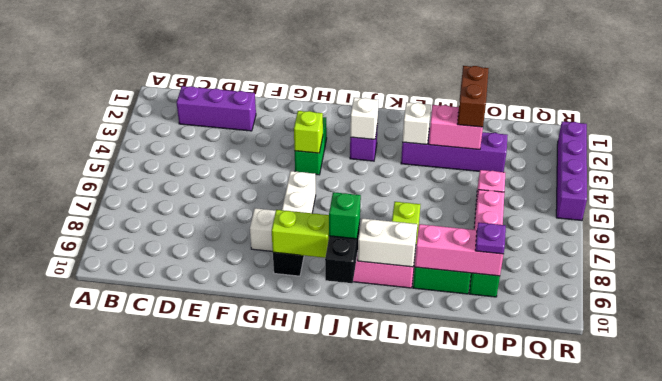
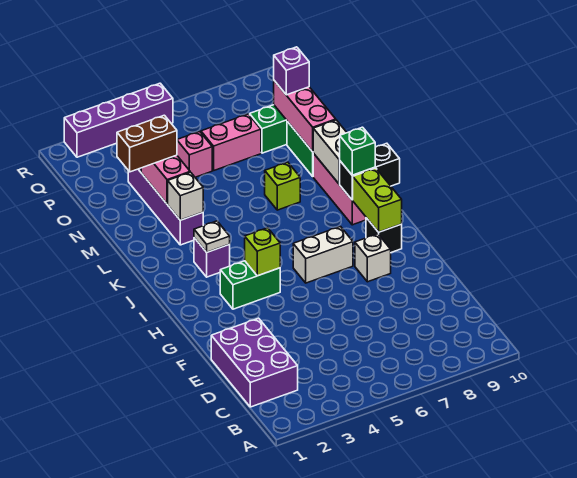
purple brick C2:E2 level 1 -> purple brick C1:E2 level 1
white brick J3 level 2 -> white plate J3 level 2
purple plate O9 level 3 -> purple brick O9 level 3

